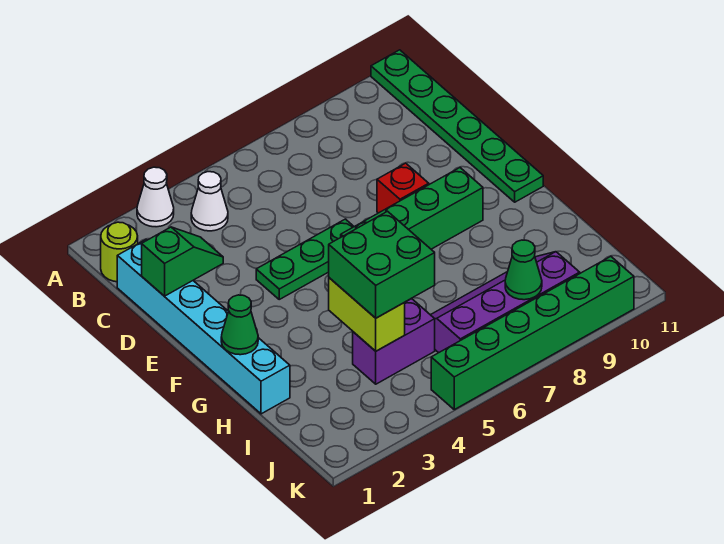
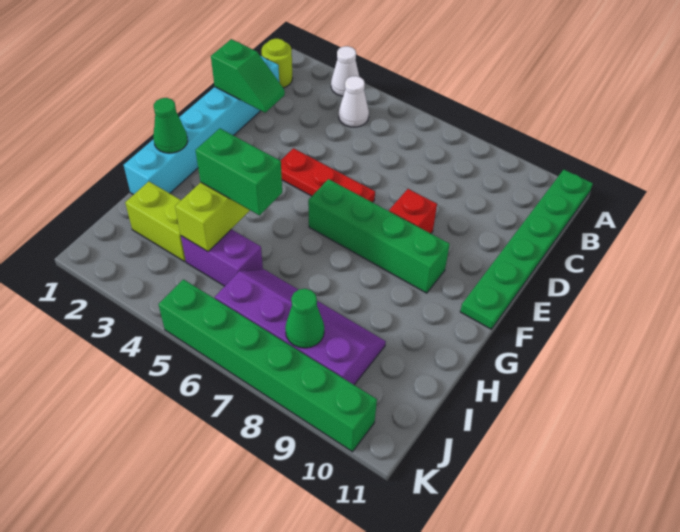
green plate E4:E6 level 1 -> red plate E4:E6 level 1
green brick H4:I5 level 3 -> green brick H4:H5 level 3
none -> lime brick I2:I3 level 1

